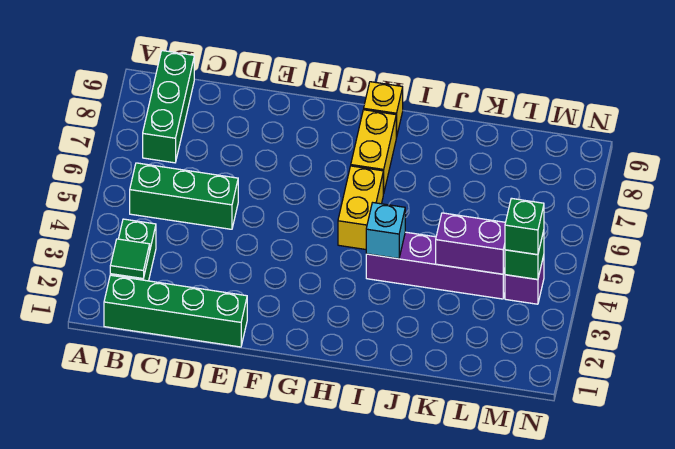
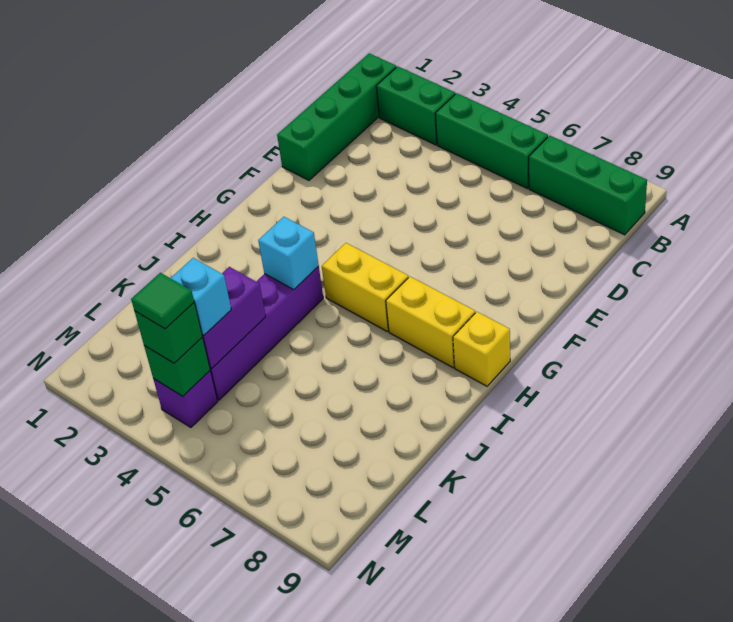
green tile B2 level 2 -> green tile M4 level 4
green brick B5:D5 level 1 -> green brick B4:B6 level 1
none -> cyan brick L4 level 3

